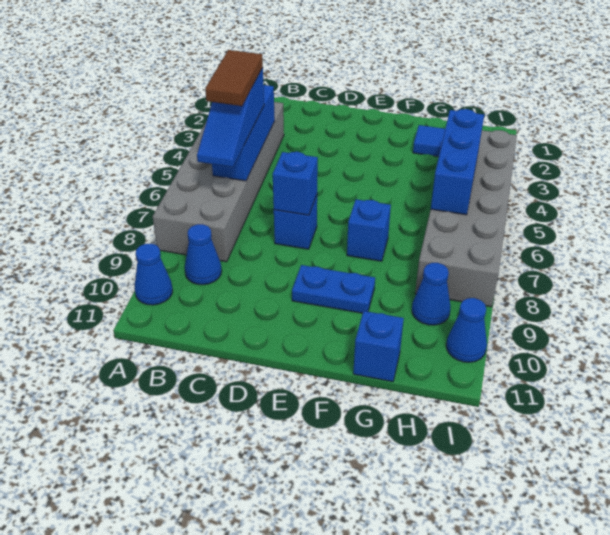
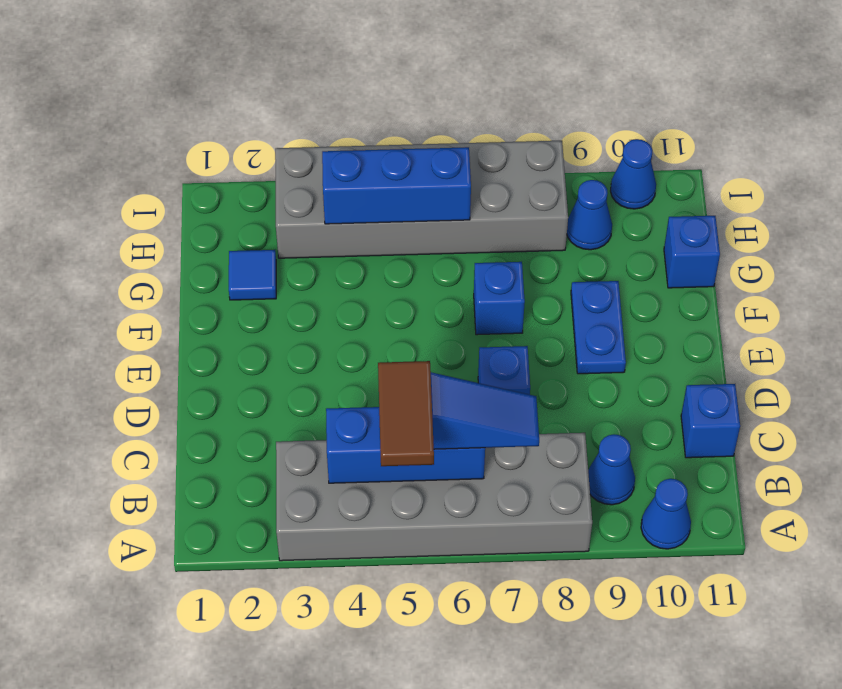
brown tile B5:B6 level 4 -> brown tile A5:B5 level 4
blue brick D7 level 2 -> blue brick C11 level 1

